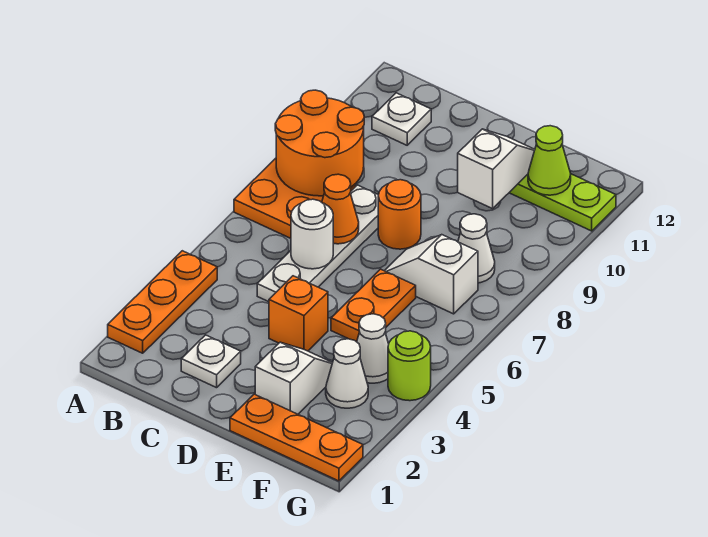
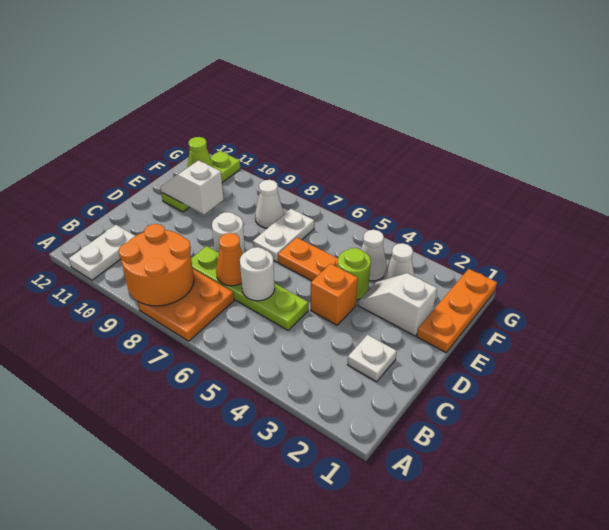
orange plate A2:A4 level 1 -> none
white plate B11 level 1 -> white plate A11:B11 level 1
white plate C5:C8 level 1 -> lime plate C5:C8 level 1
orange round brick D8 level 1 -> white round brick D8 level 1
white slope E7:F7 level 1 top F -> white plate E7:F7 level 1
lime round brick G4 level 1 -> lime round brick E4 level 1

